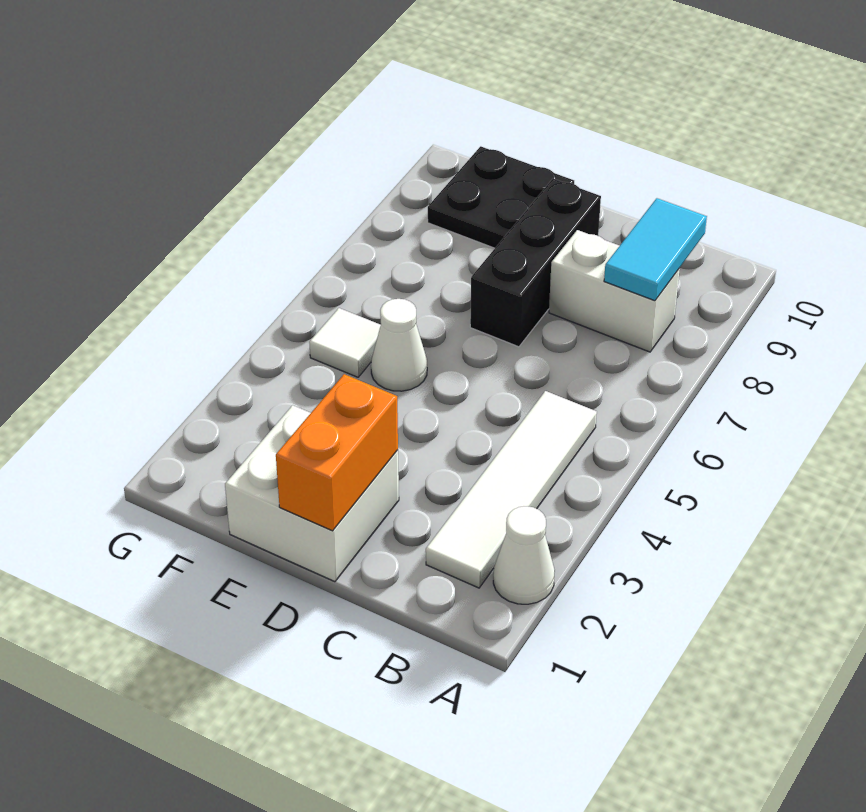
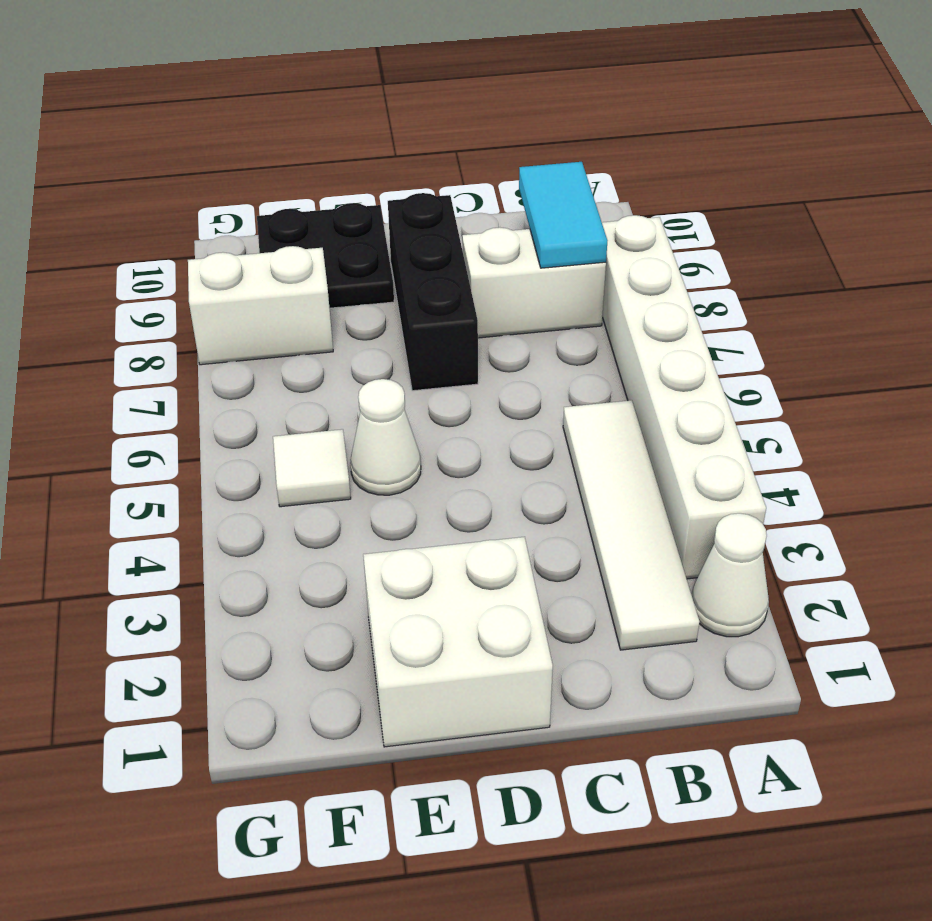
none -> white brick A3:A8 level 1
orange brick D1:D2 level 2 -> none
none -> white brick F8:G8 level 1

